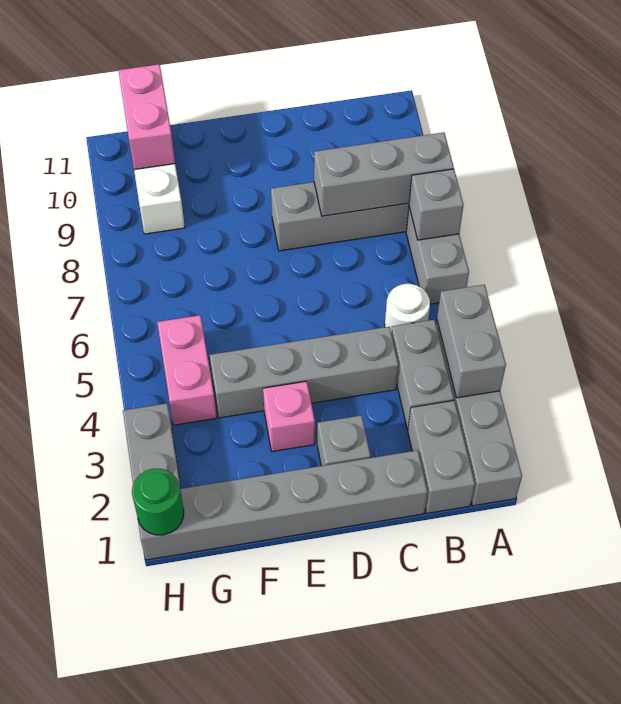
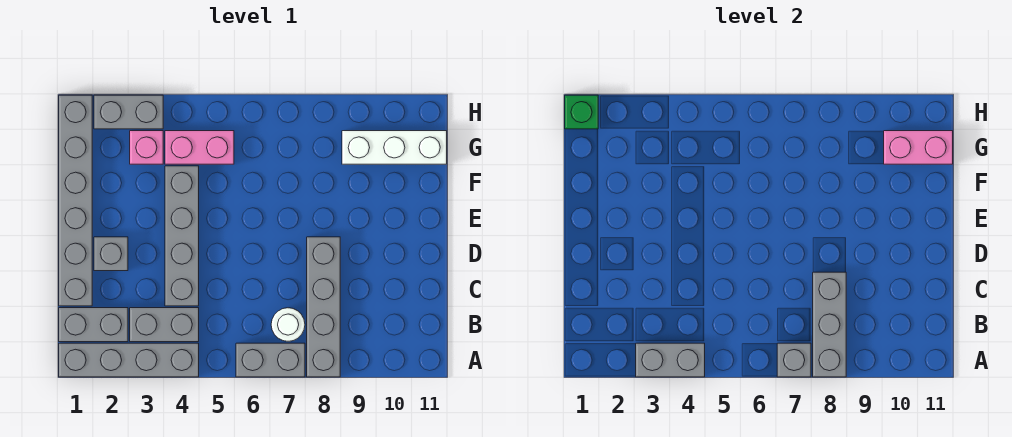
white round brick B5 level 1 -> white round brick B7 level 1
pink brick E3 level 1 -> pink brick G3 level 1
green round brick H1 level 2 -> green brick H1 level 2

